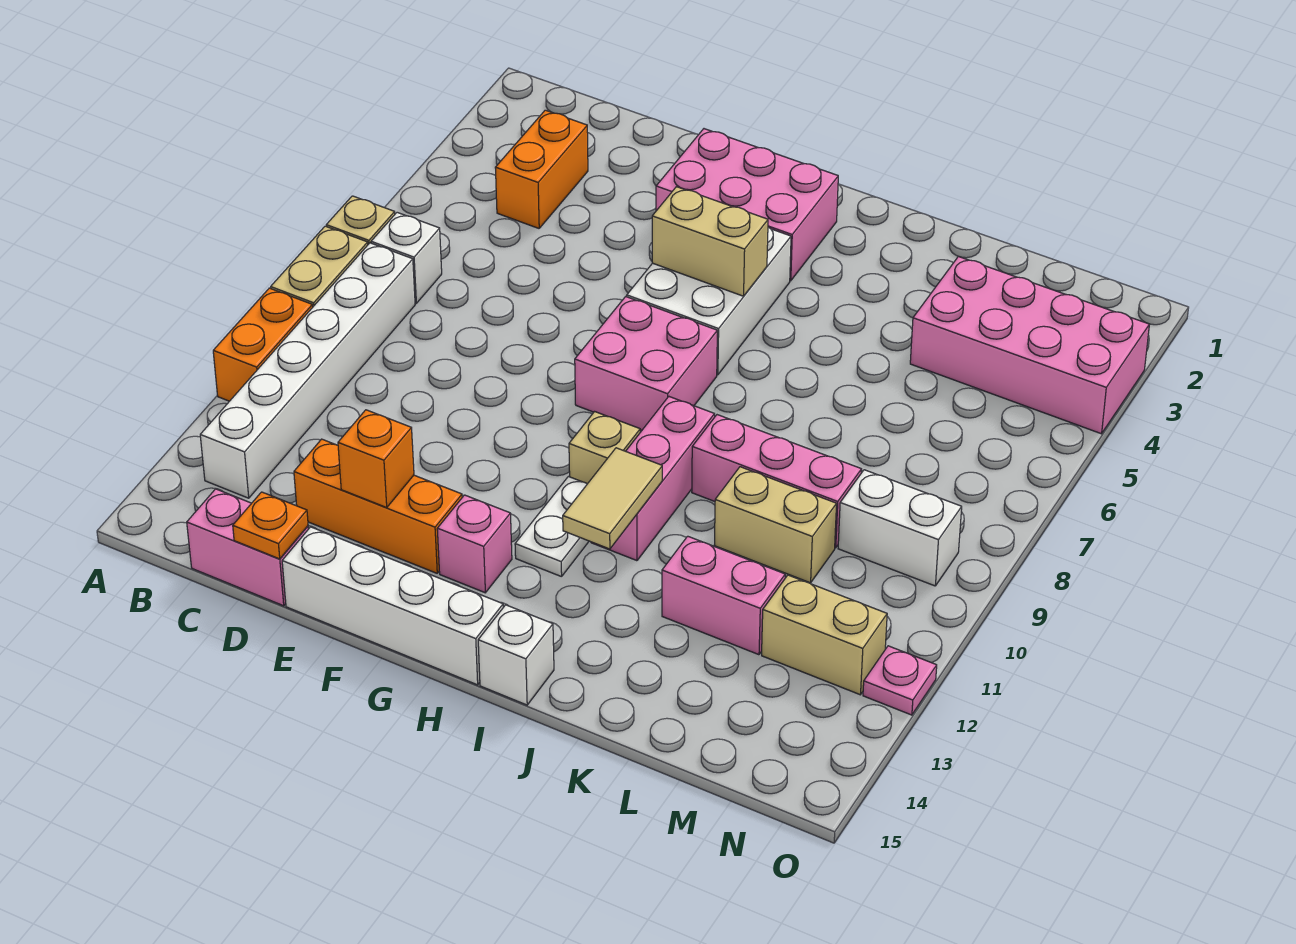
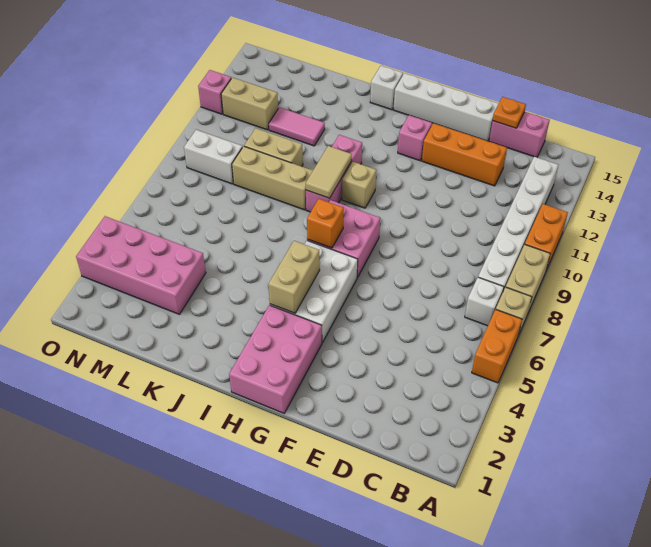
orange brick C3:C4 level 1 -> orange brick A5:A6 level 1
orange brick E13 level 2 -> orange brick H7 level 2
pink brick F2:H3 level 1 -> pink brick G1:H3 level 1
tan brick G5:H5 level 2 -> tan brick H4:H5 level 2
white plate H11:H12 level 1 -> none
tan tile I11:I12 level 2 -> tan tile I9:I10 level 2
pink brick J9:L9 level 1 -> tan brick J9:L9 level 1
pink brick K12:L12 level 1 -> pink tile K12:L12 level 1
pink plate O12 level 1 -> pink brick O12 level 1

